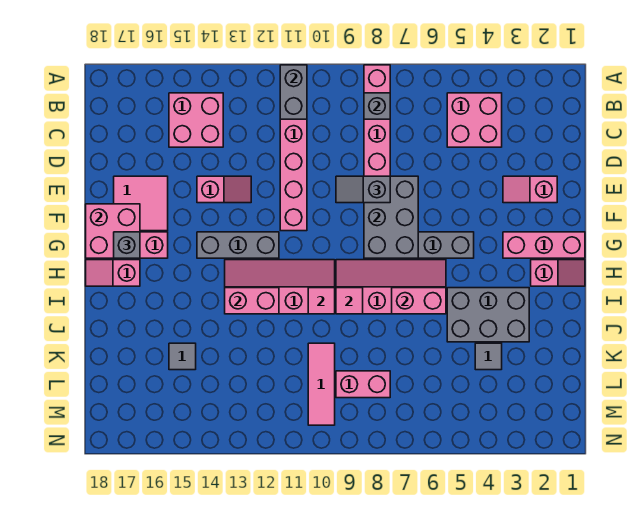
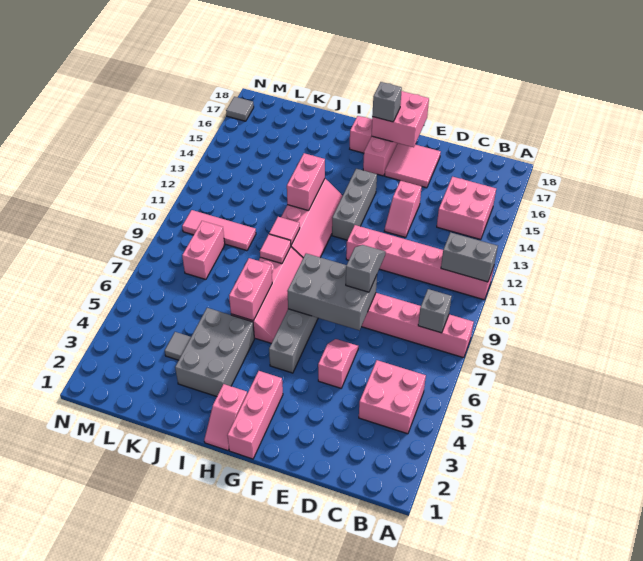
pink slope E2:E3 level 1 top 2 -> pink slope E5:E6 level 1 top 5
grey tile K15 level 1 -> grey tile N17 level 1

